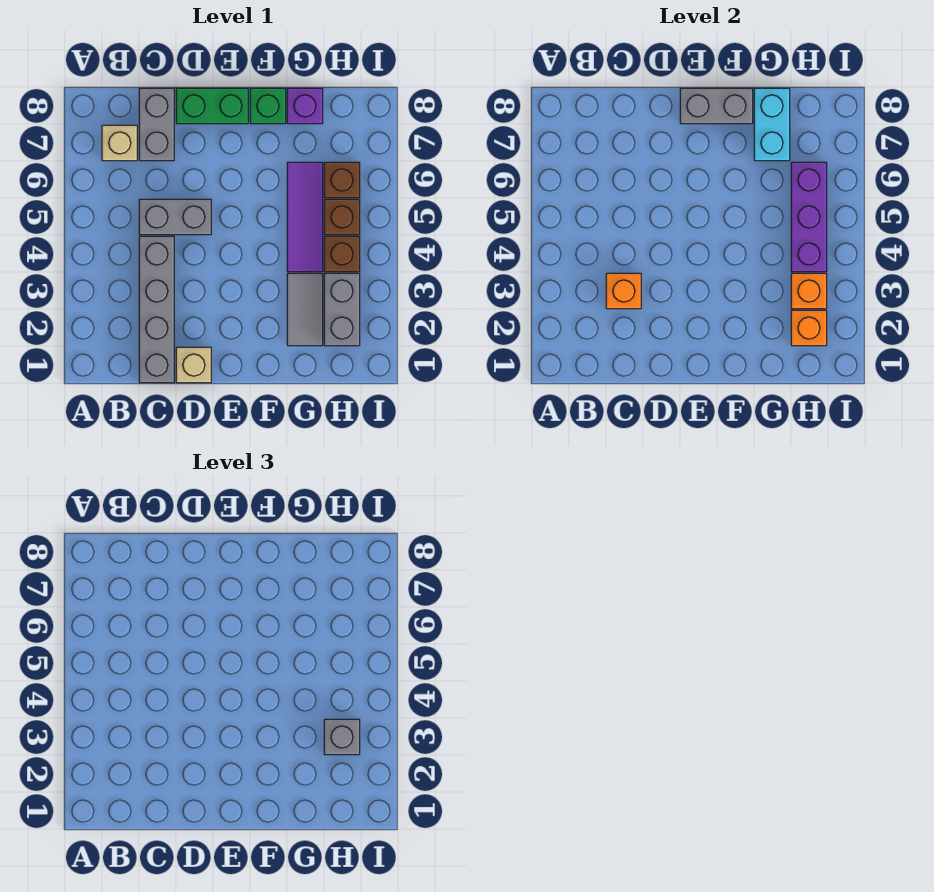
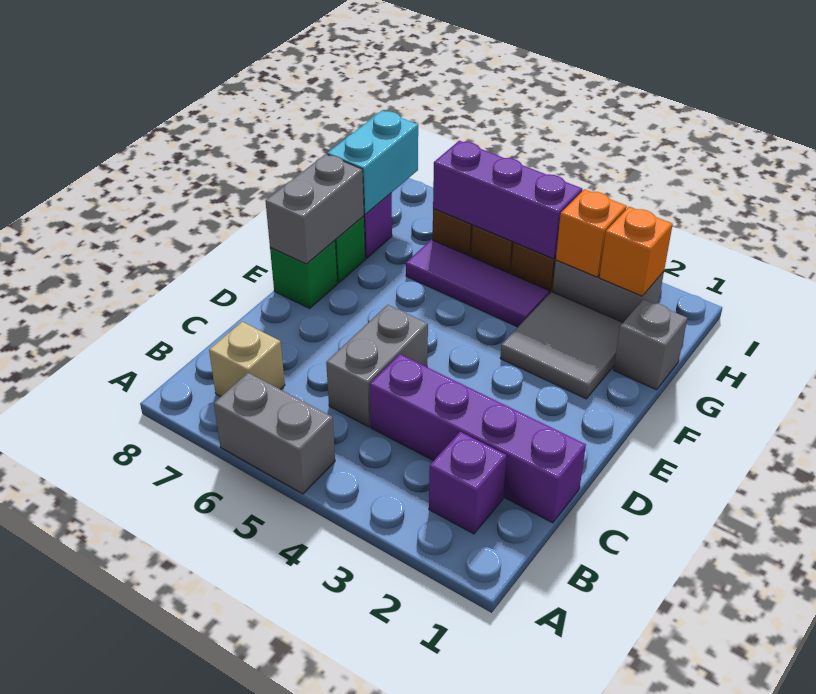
none -> purple brick B2 level 1
grey brick C1:C4 level 1 -> purple brick C1:C4 level 1
orange brick C3 level 2 -> none
grey brick C7:C8 level 1 -> grey brick A5:A6 level 1
tan brick D1 level 1 -> none
green brick D8:E8 level 1 -> green brick E8 level 1
grey tile G2:G3 level 1 -> grey tile F2:G3 level 1
cyan brick G7:G8 level 2 -> cyan brick G8:H8 level 2
grey brick H3 level 3 -> grey brick G1 level 1

